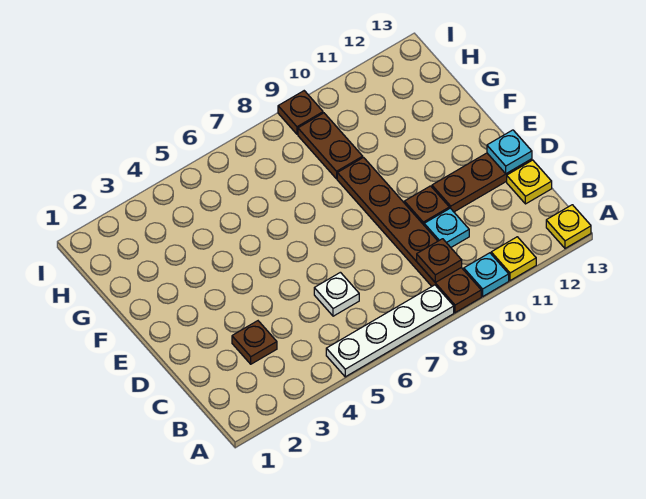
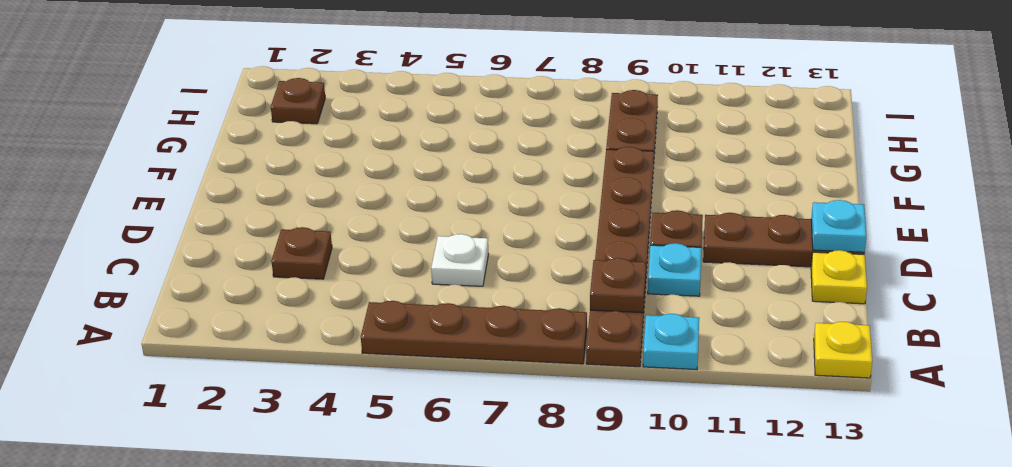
white plate A5:A8 level 1 -> brown plate A5:A8 level 1
yellow plate A11 level 1 -> none
brown plate I9 level 1 -> brown plate H2 level 1

